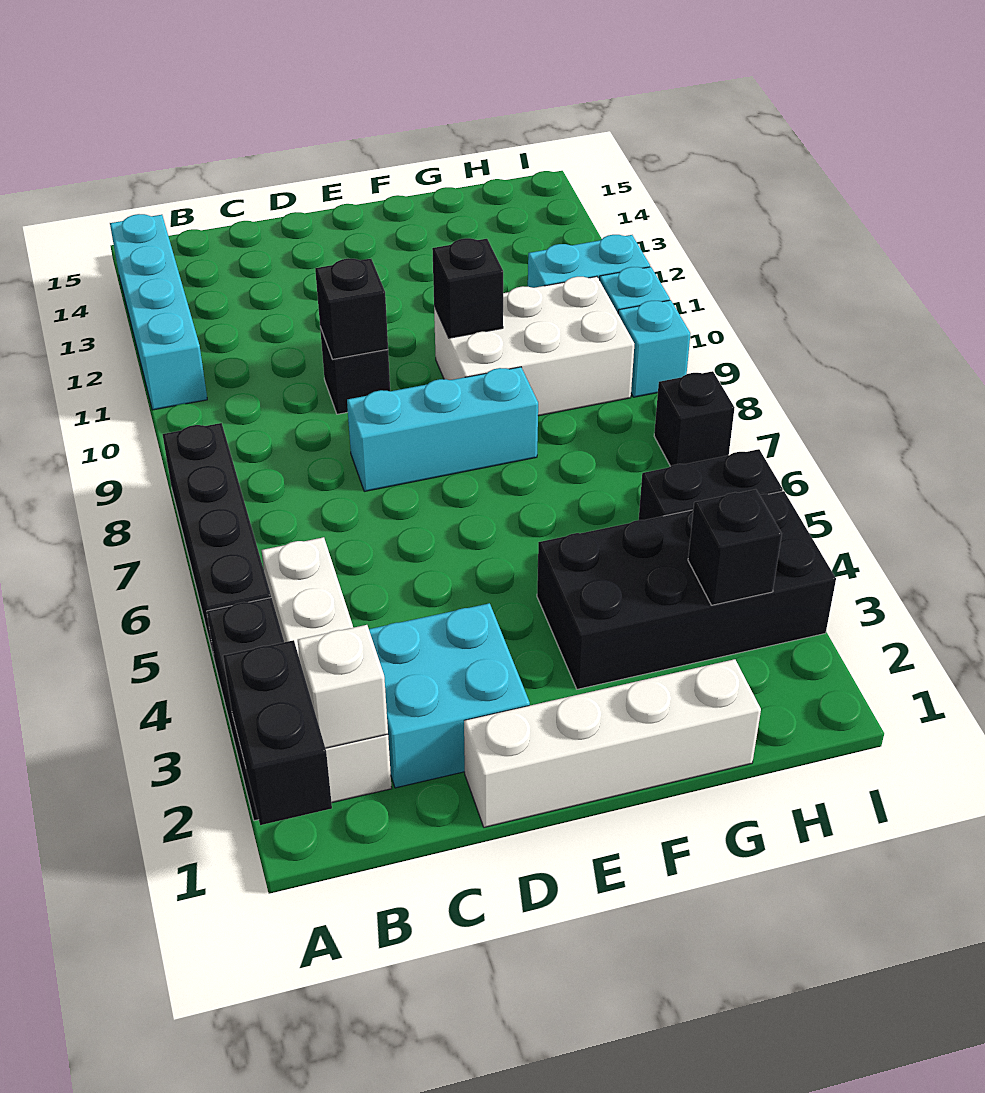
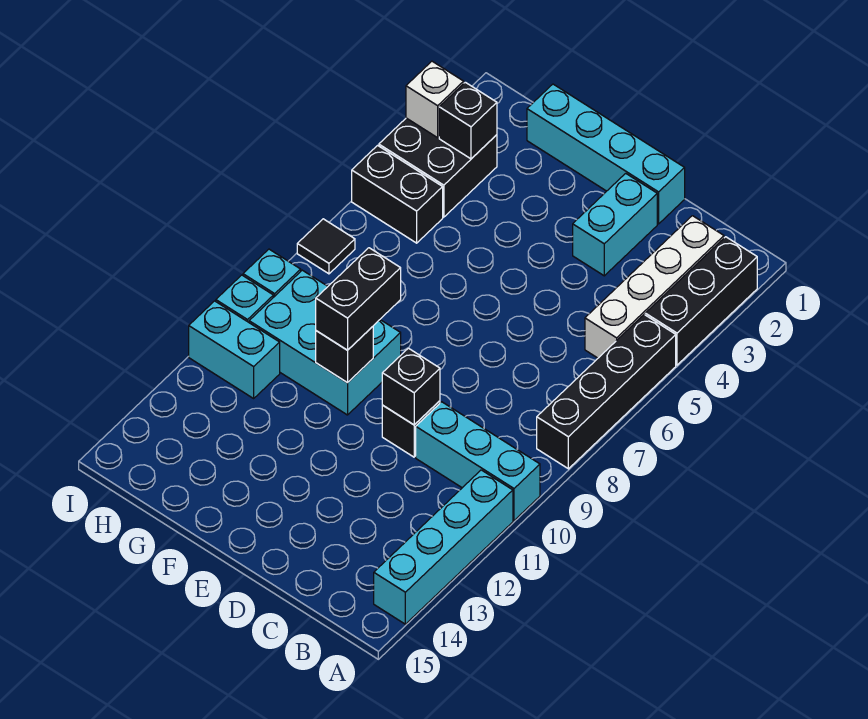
black brick A1:A2 level 2 -> black brick F9:F10 level 3
white brick B2 level 2 -> white brick I3 level 2
cyan brick C2:D3 level 1 -> cyan brick D2:D3 level 1
white brick D1:G1 level 1 -> cyan brick D1:G1 level 1
cyan brick D8:F8 level 1 -> cyan brick A10:C10 level 1
black brick F3:I4 level 1 -> black brick H3:I4 level 1
white brick F9:H10 level 1 -> cyan brick F9:H10 level 1
black brick I7 level 1 -> black tile I7 level 1

